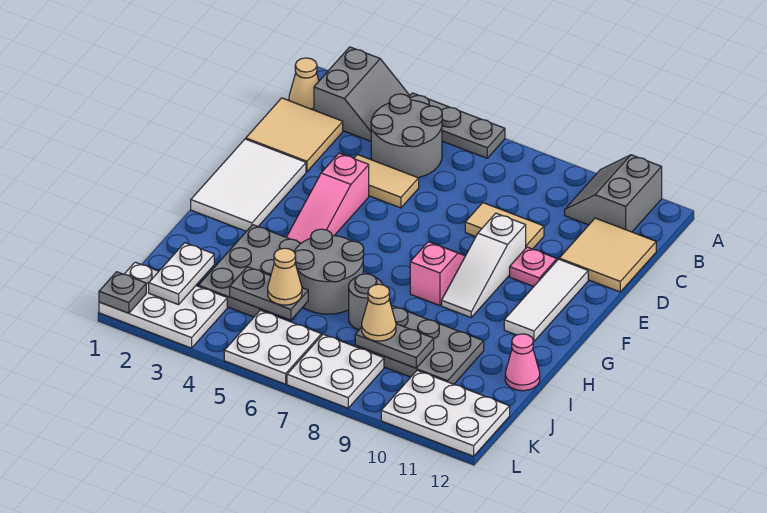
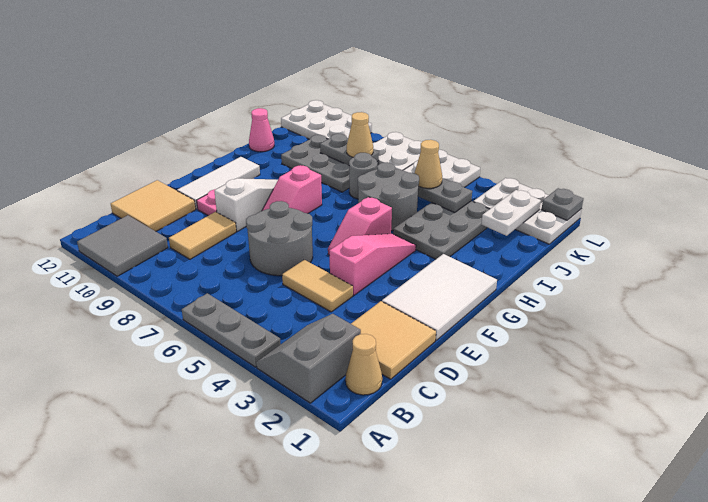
grey slope A10:B11 level 1 top 11 -> grey tile A10:B11 level 1
grey round brick B4:C5 level 1 -> grey round brick D6:E7 level 1
tan tile D8:D9 level 1 -> tan tile C9:D9 level 1
none -> pink slope F5:G5 level 1 top G

